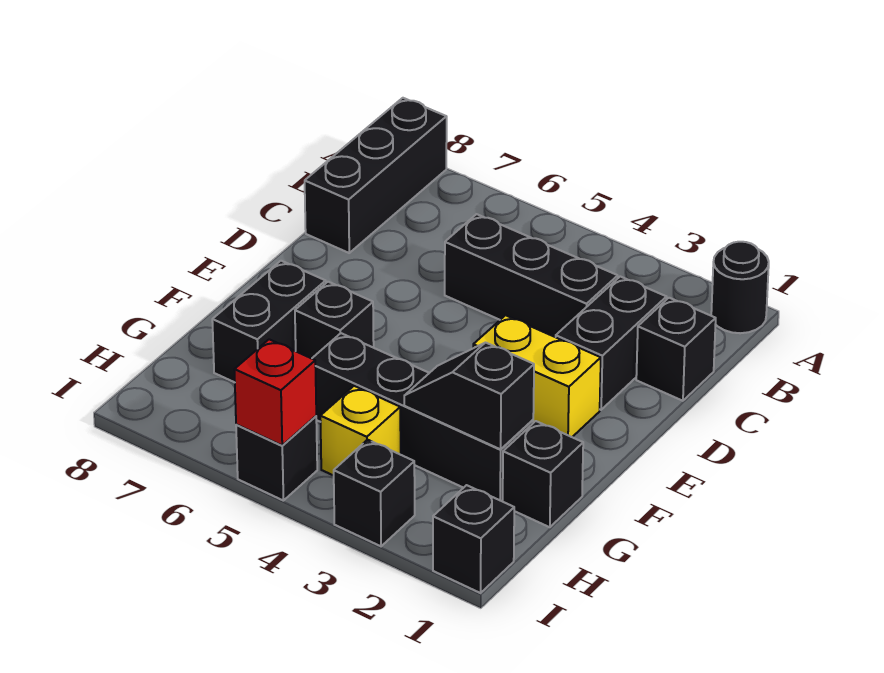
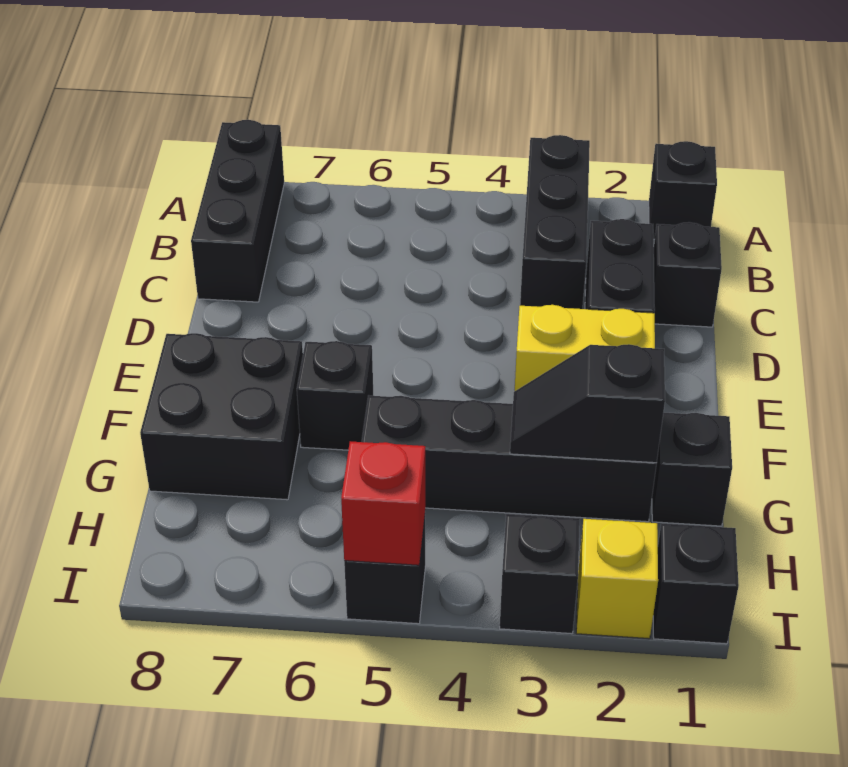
black round brick A1 level 1 -> black brick A1 level 1
black brick C3:C5 level 1 -> black brick A3:C3 level 1
black brick F7:G7 level 1 -> black brick F7:G8 level 1
yellow brick H4 level 1 -> yellow brick I2 level 1

